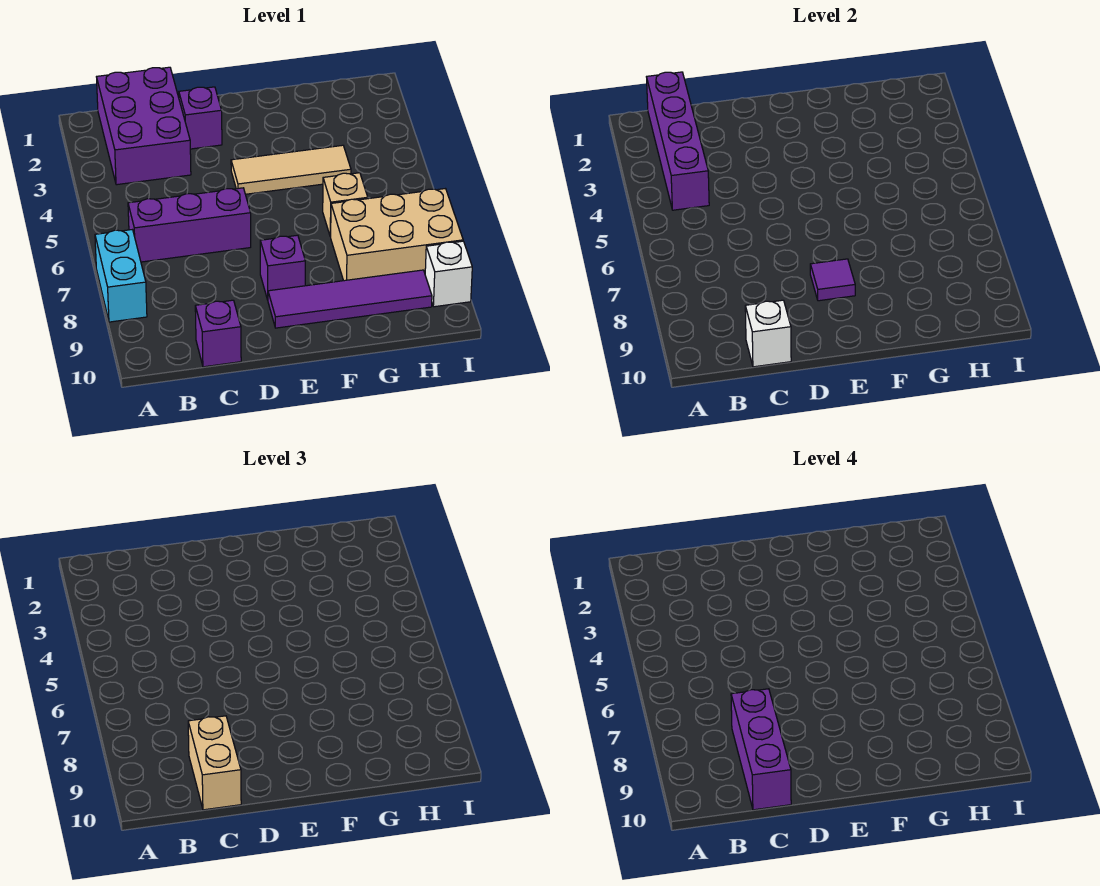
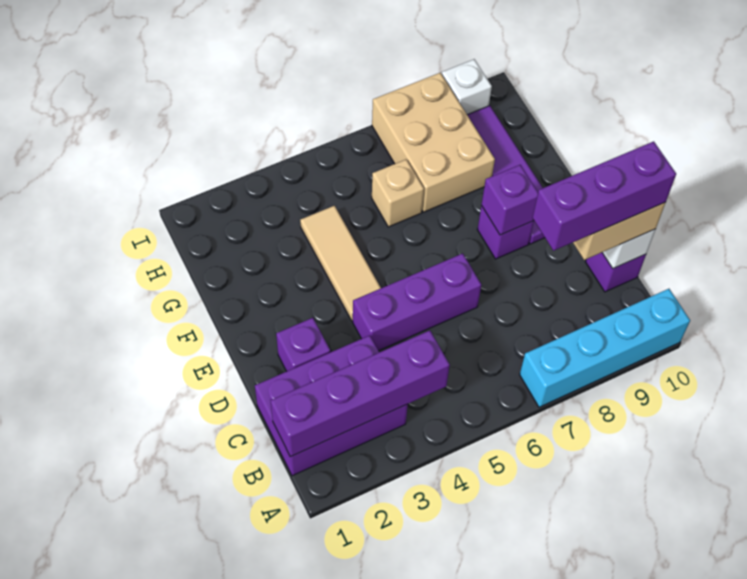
cyan brick A7:A8 level 1 -> cyan brick A7:A10 level 1
purple brick B6:D6 level 1 -> purple brick D4:D6 level 1
purple tile E8 level 2 -> purple brick E8 level 2

